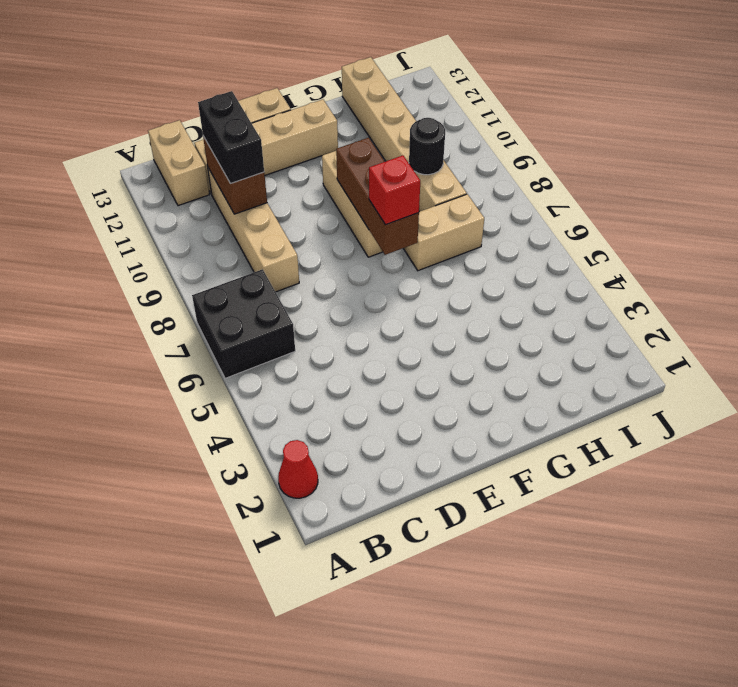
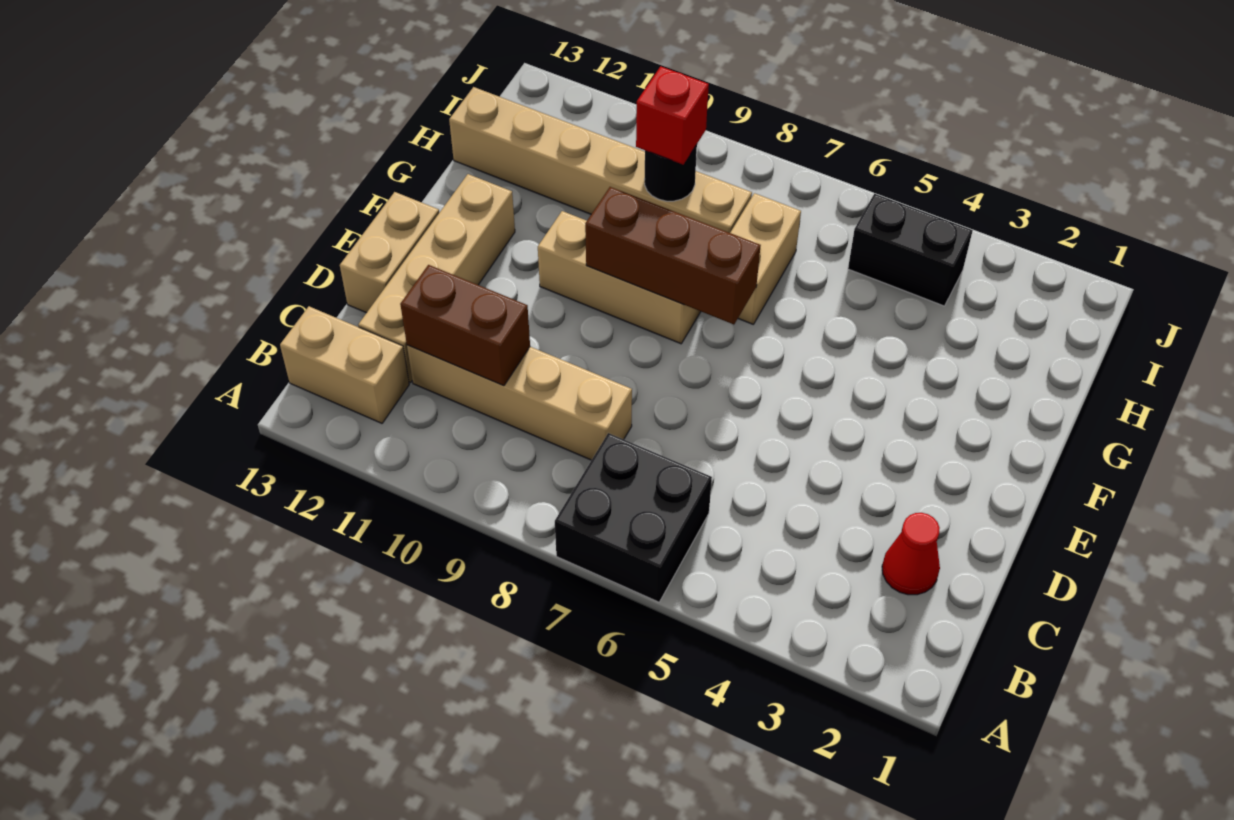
red cone A2 level 1 -> red cone C2 level 1
black brick C10:C11 level 3 -> black brick I4:I5 level 1
red brick F7 level 3 -> red brick H9 level 3

